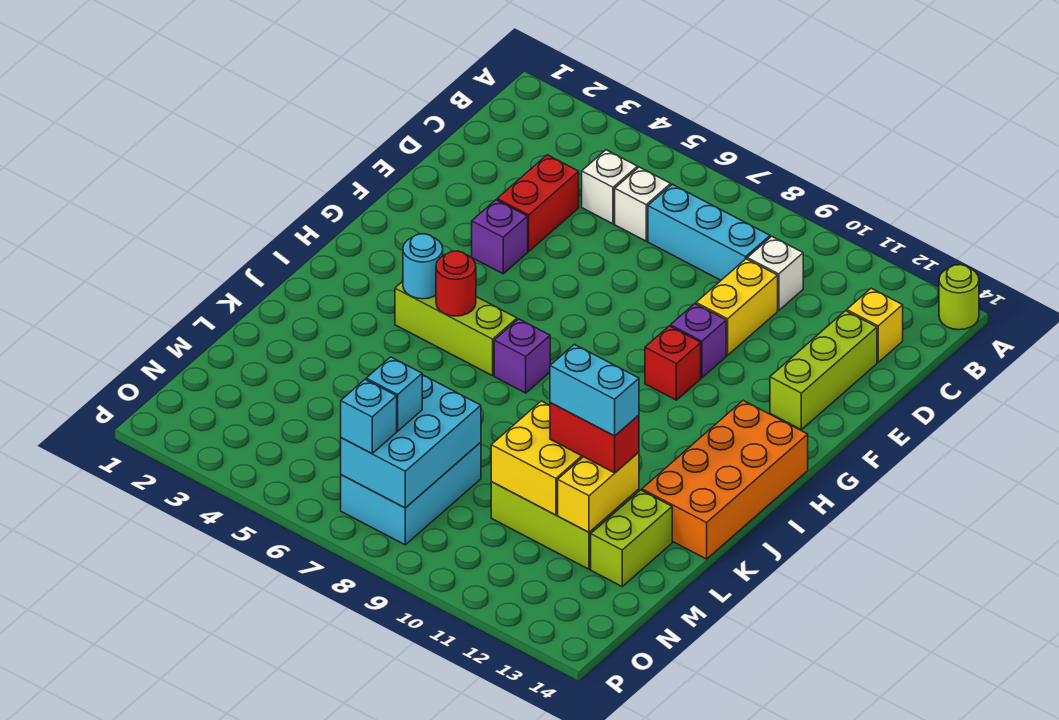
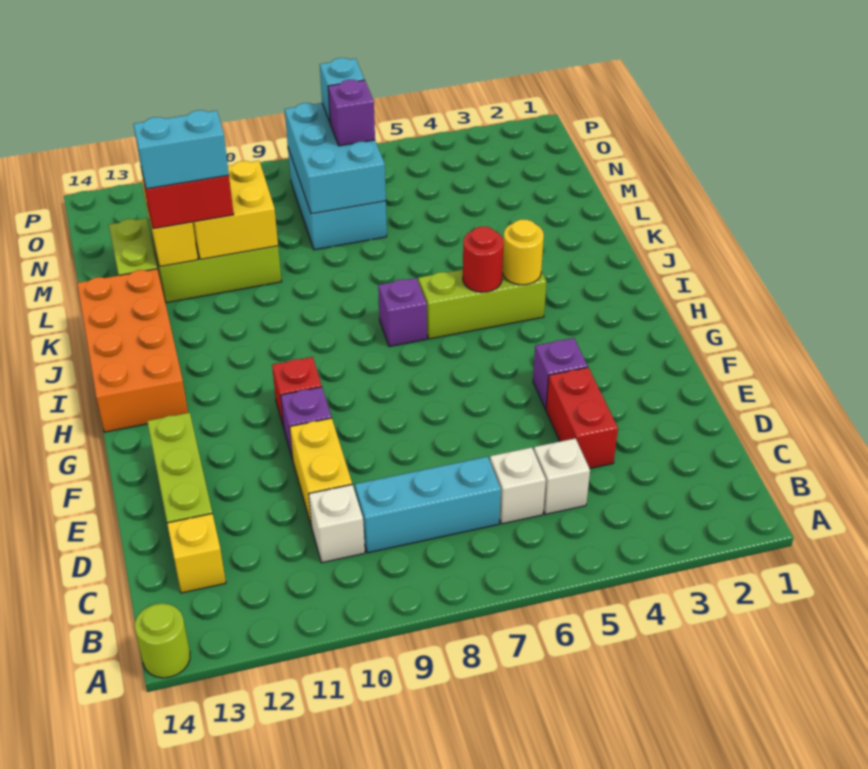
cyan round brick I4 level 2 -> yellow round brick I4 level 2
cyan brick N7 level 3 -> purple brick N7 level 3

